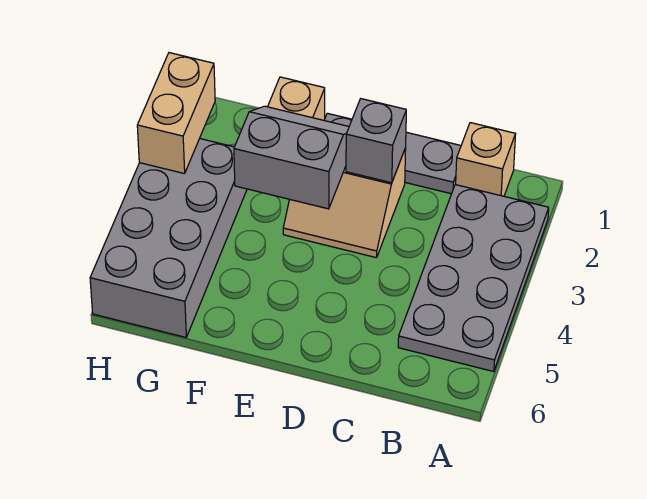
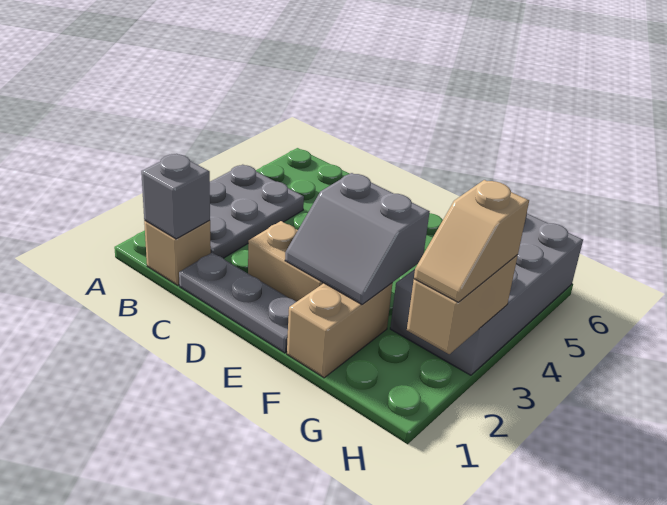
grey plate A2:B5 level 1 -> grey plate A2:B4 level 1
grey brick D2 level 2 -> grey brick B1 level 2
none -> tan slope H2:H3 level 3 top 3

